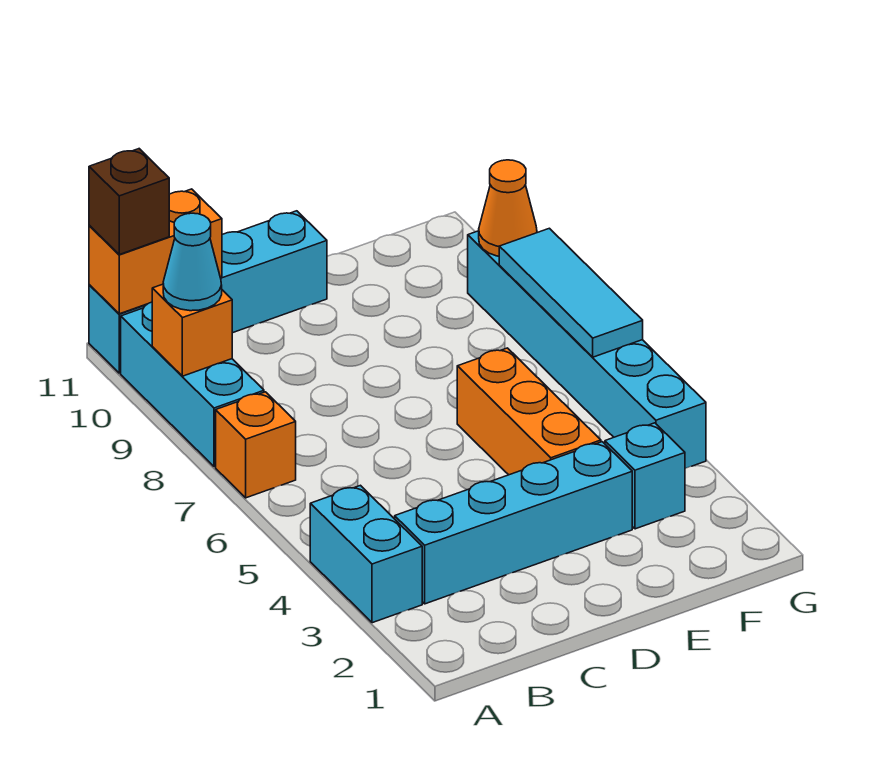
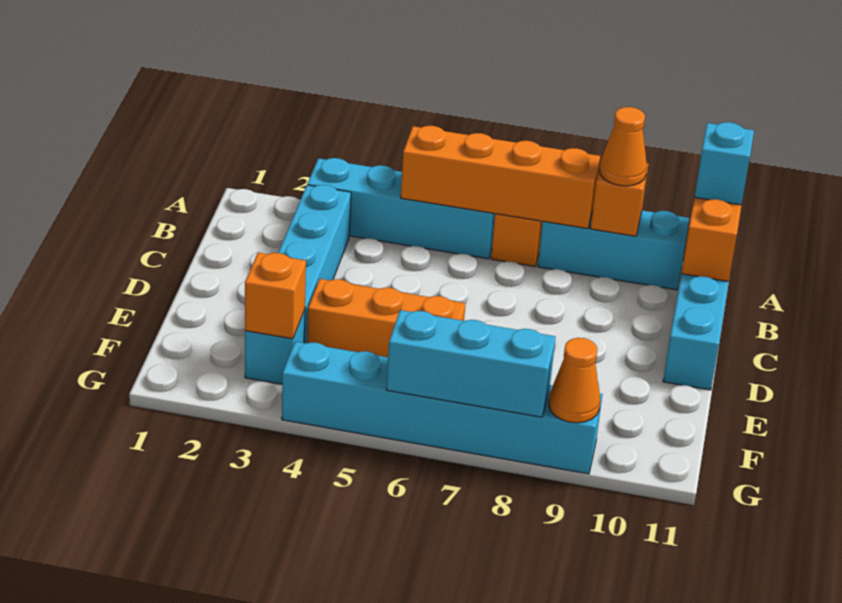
cyan brick A3:A4 level 1 -> cyan brick A3:A6 level 1
none -> orange brick A5:A8 level 2
cyan cone A9 level 3 -> orange cone A9 level 3
brown brick A11 level 3 -> cyan brick A11 level 3
none -> orange brick F3 level 2
cyan tile G6:G8 level 2 -> cyan brick G6:G8 level 2

